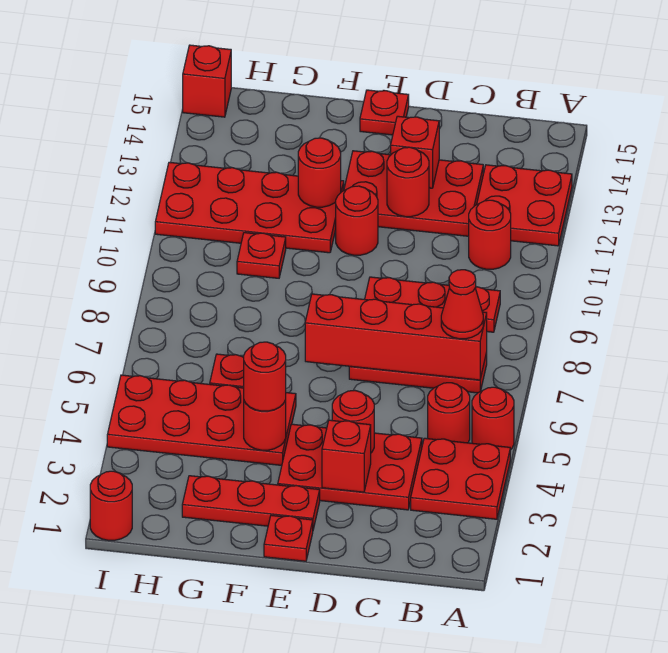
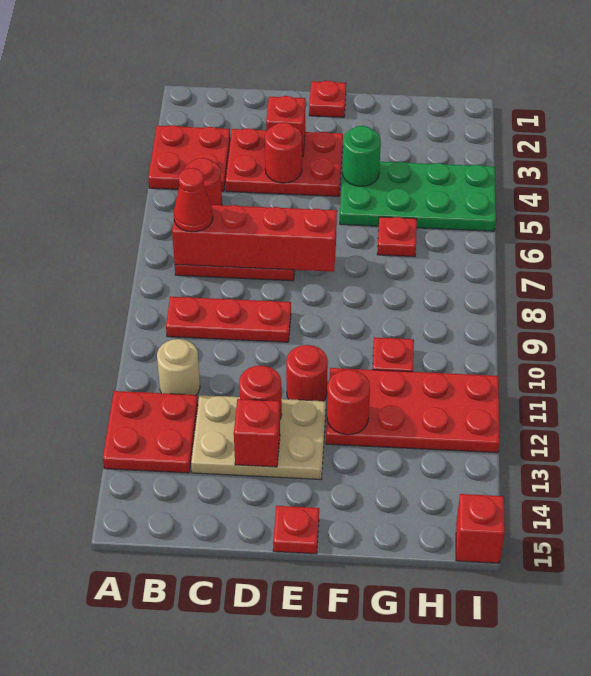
red round brick A5 level 1 -> none
red round brick B11 level 1 -> tan round brick B11 level 1
red plate C12:E13 level 1 -> tan plate C12:E13 level 1
red plate E2:G2 level 1 -> none
red plate F4:I5 level 1 -> green plate F4:I5 level 1
red round brick F4 level 2 -> green round brick F4 level 2
red round brick F4 level 3 -> none
red round brick I1 level 1 -> none

